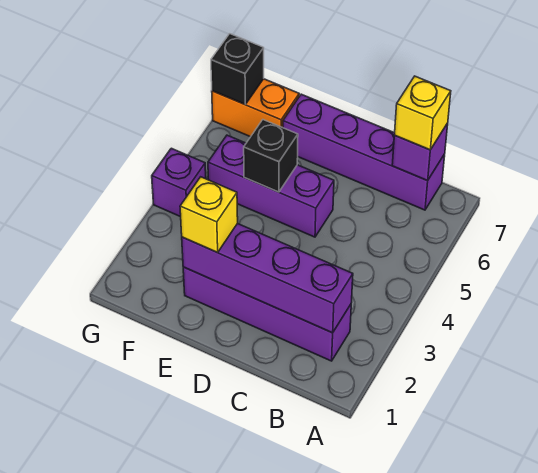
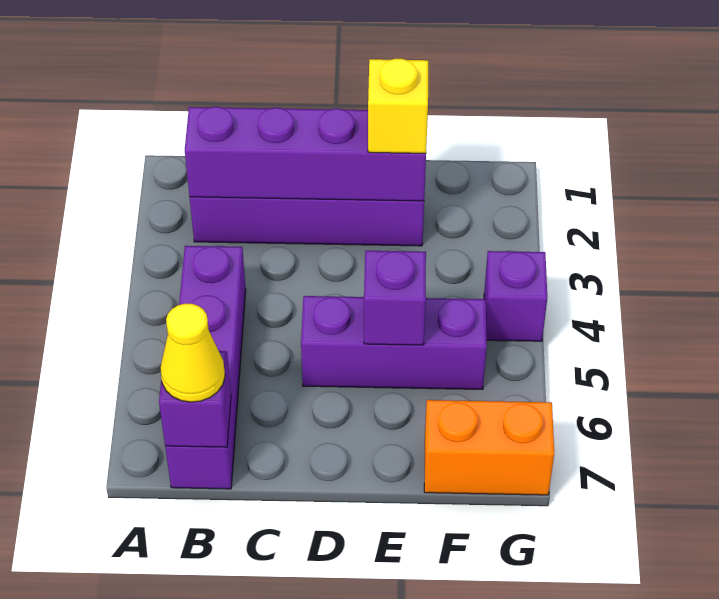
purple brick B7:E7 level 1 -> purple brick B4:B7 level 1
yellow brick B7 level 3 -> yellow cone B7 level 3
black brick E5 level 2 -> purple brick E5 level 2
black brick G7 level 2 -> none

